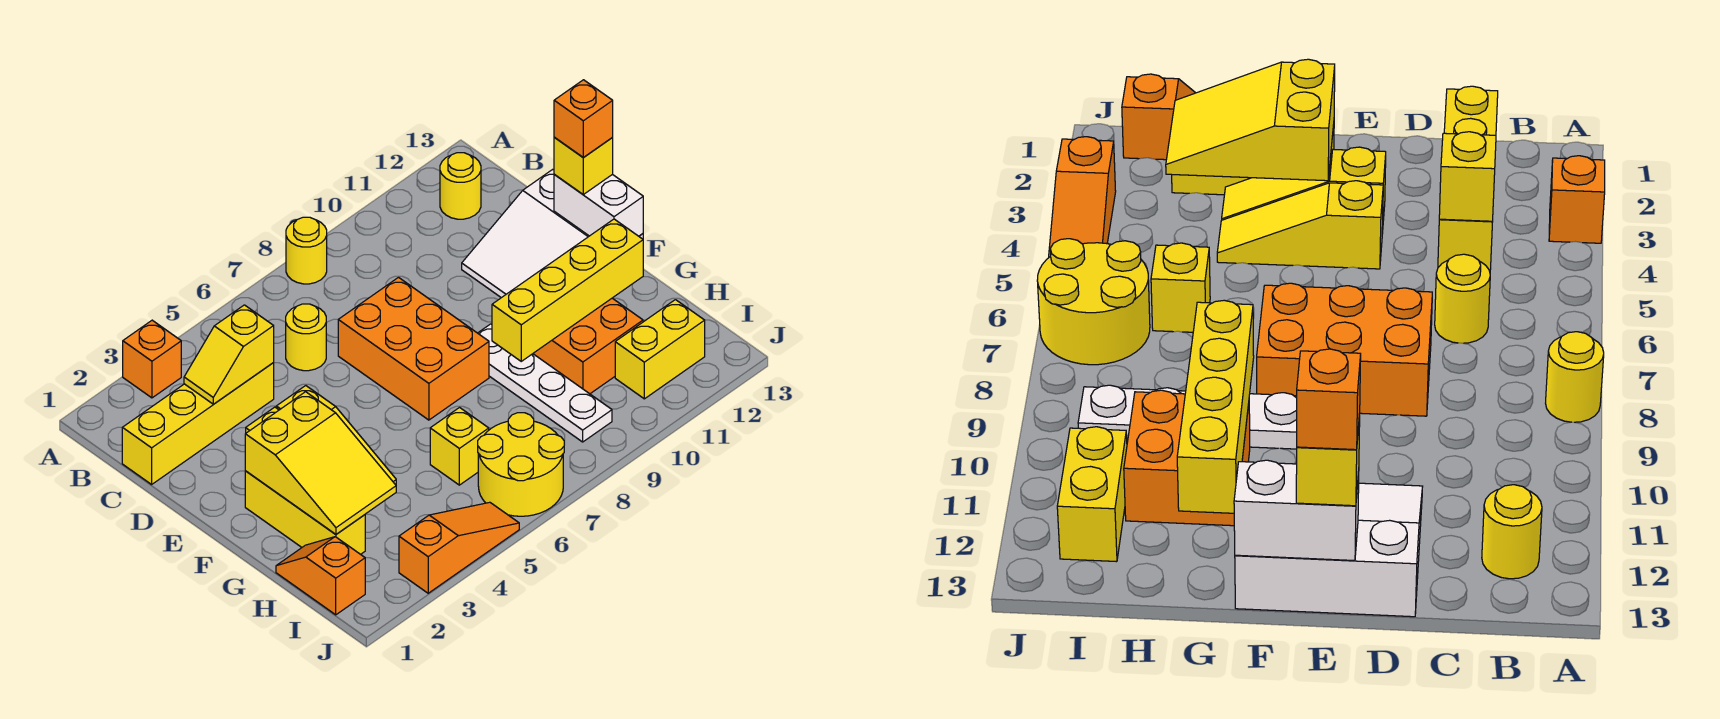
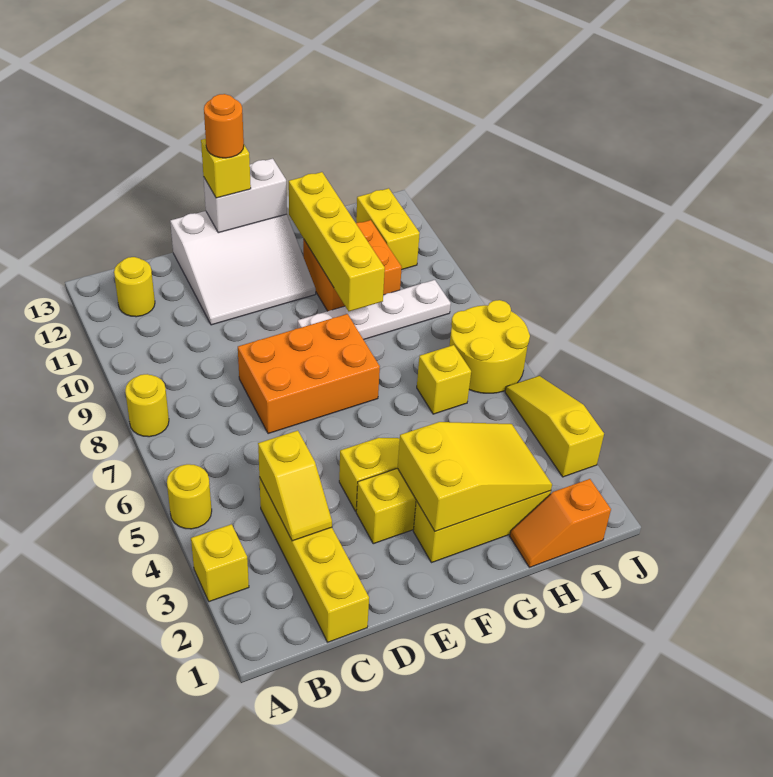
orange brick A3 level 1 -> yellow brick A3 level 1
yellow round brick C6 level 1 -> yellow round brick A5 level 1
orange brick E13 level 4 -> orange round brick E13 level 4
orange slope J3:J5 level 1 top 3 -> yellow slope J3:J5 level 1 top 3

